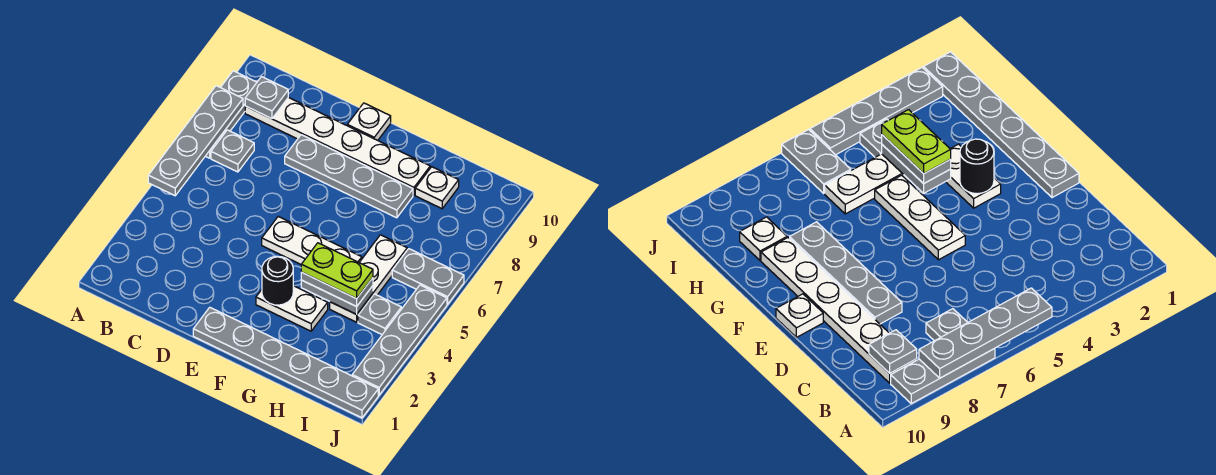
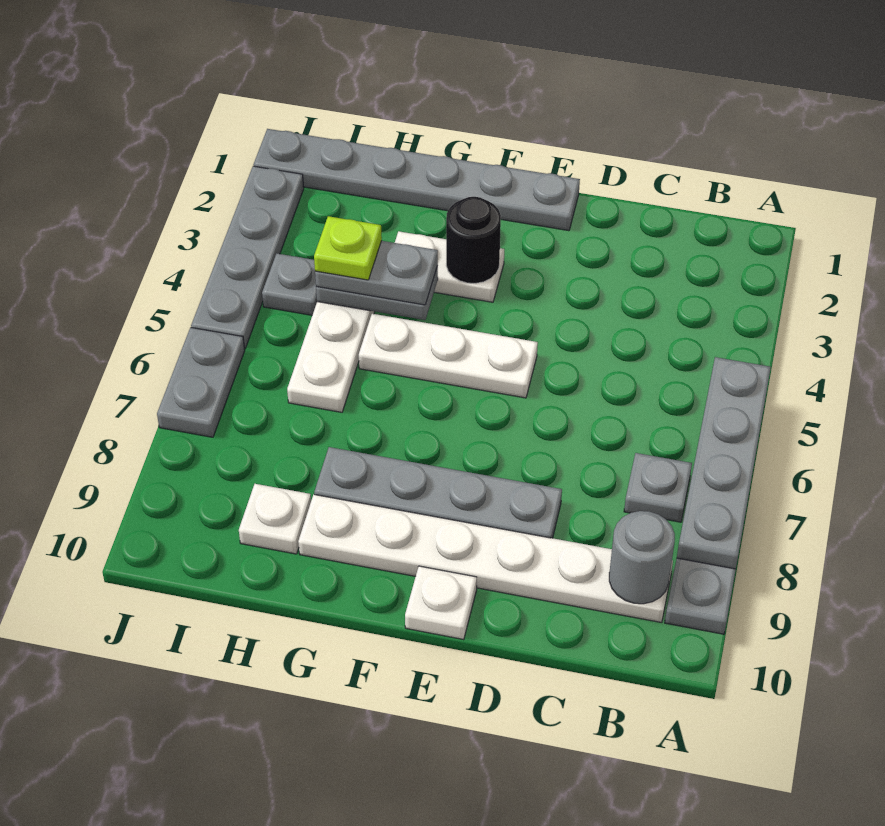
grey plate B9 level 2 -> grey round brick B9 level 2
lime plate G4:H4 level 4 -> lime plate H4 level 4
grey plate I6:J6 level 1 -> grey plate J6:J7 level 1

